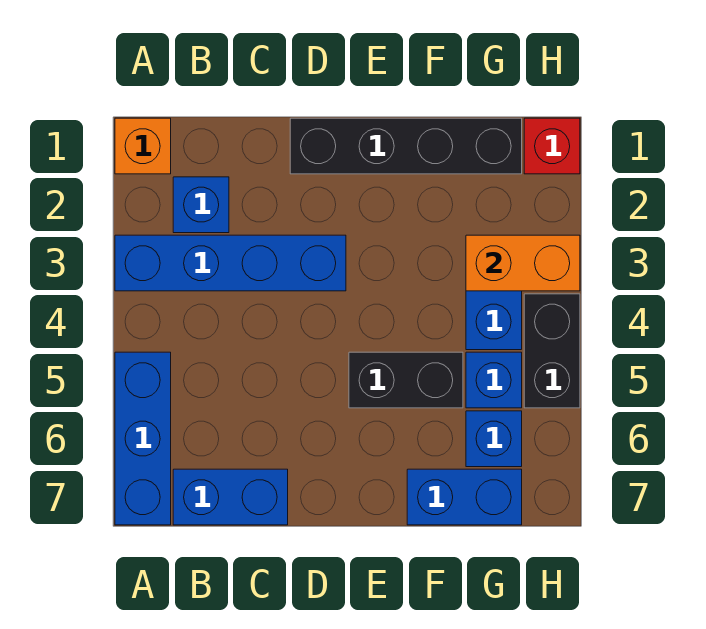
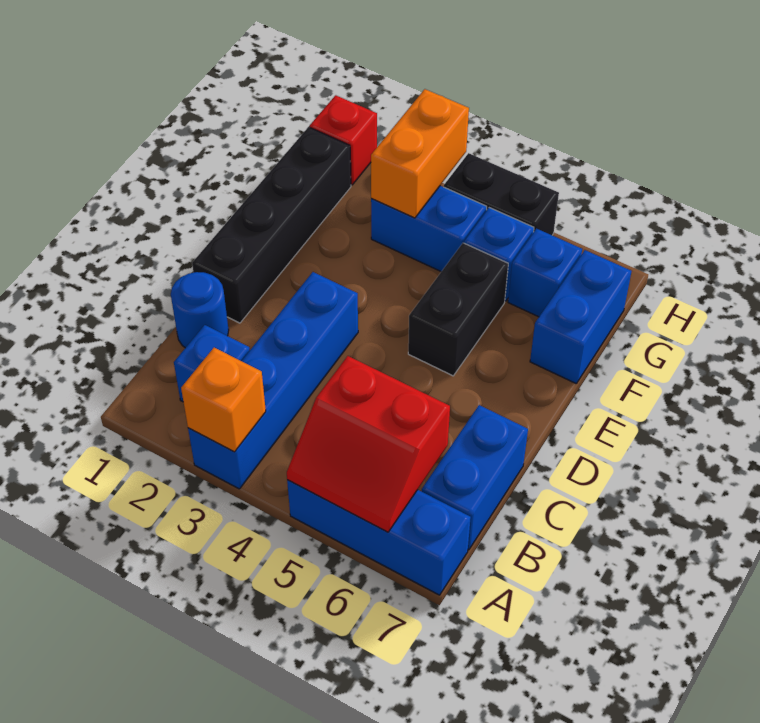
orange brick A1 level 1 -> orange brick A3 level 2
none -> red slope A5:B6 level 2 top B
none -> blue round brick C1 level 1

